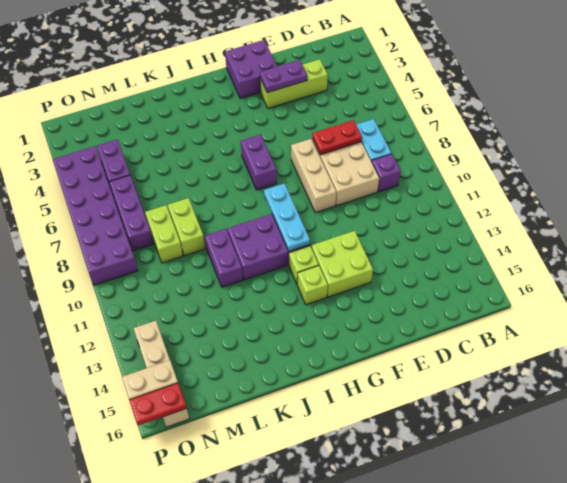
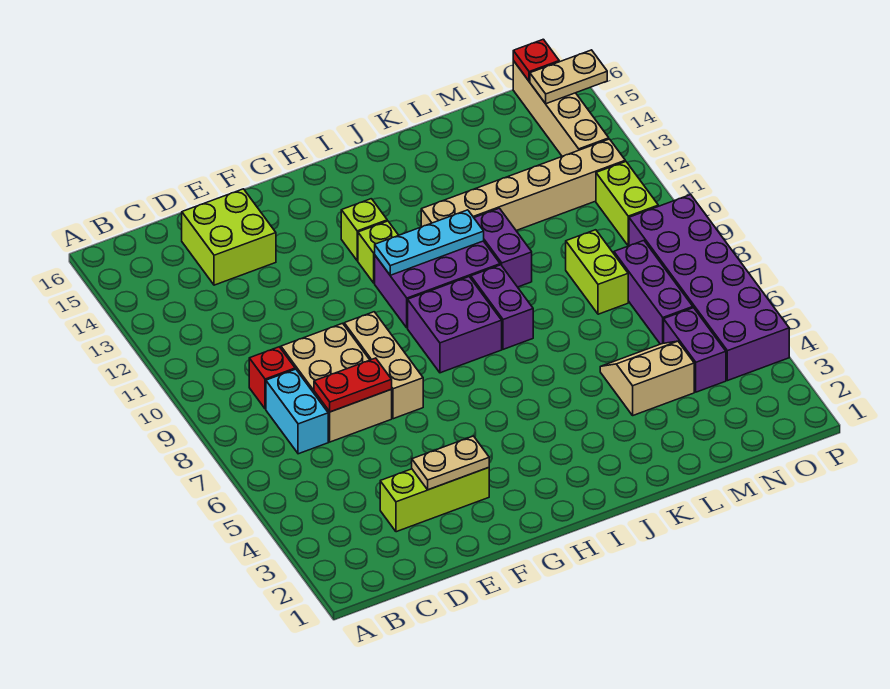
purple brick C9 level 1 -> red brick C9 level 1
purple plate E3:F3 level 2 -> tan plate E3:F3 level 2
purple brick F1:G2 level 1 -> purple brick H8:I9 level 1
lime brick F12:G13 level 1 -> lime brick D14:E15 level 1
purple brick H6:H7 level 1 -> purple brick J8:J9 level 1
cyan plate H9:H11 level 2 -> cyan plate H11:J11 level 2
none -> tan brick J12:O12 level 1
none -> tan slope L4:M5 level 1 top 4
lime brick L8:L9 level 1 -> lime brick O10:O11 level 1
red plate O16:P16 level 2 -> red plate O16 level 2

